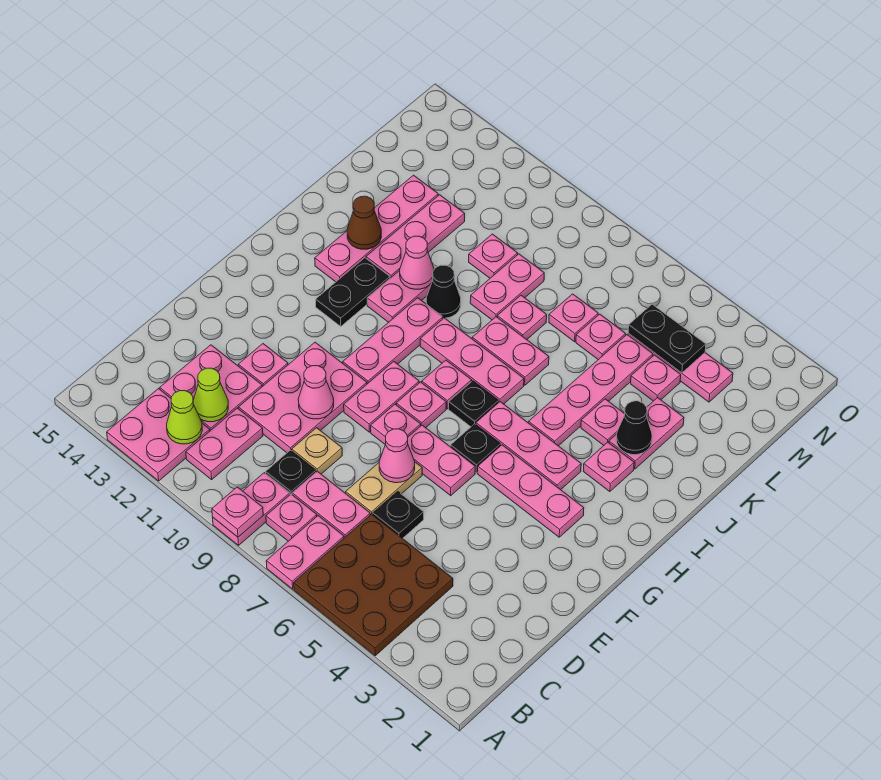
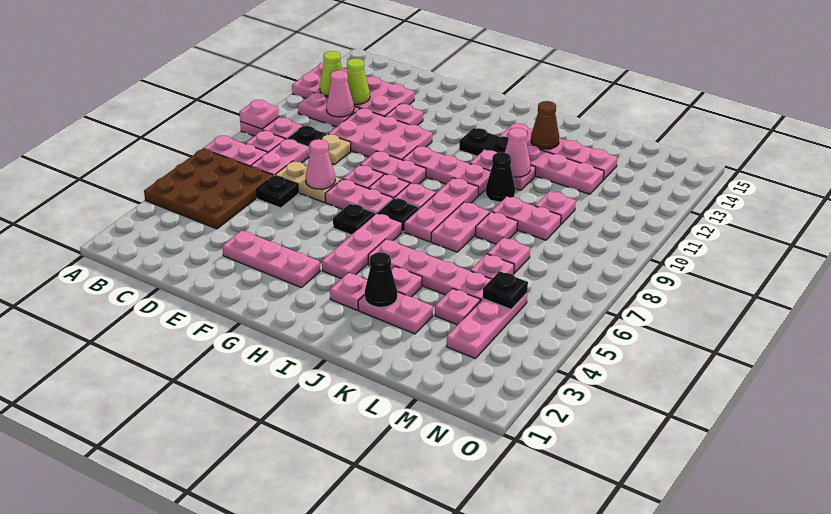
pink cone E10 level 2 -> pink cone C11 level 2
pink plate F6:F7 level 1 -> pink plate F7:G7 level 1
pink plate G3:G5 level 1 -> pink plate E3:G3 level 1
black plate M4:M5 level 2 -> black plate M5 level 2

